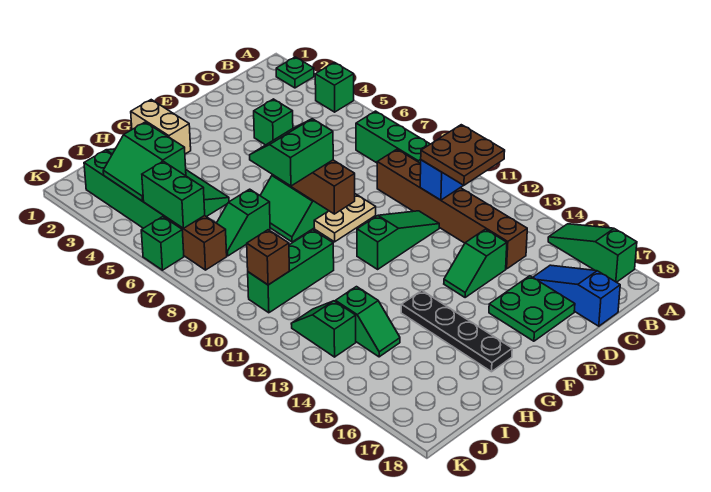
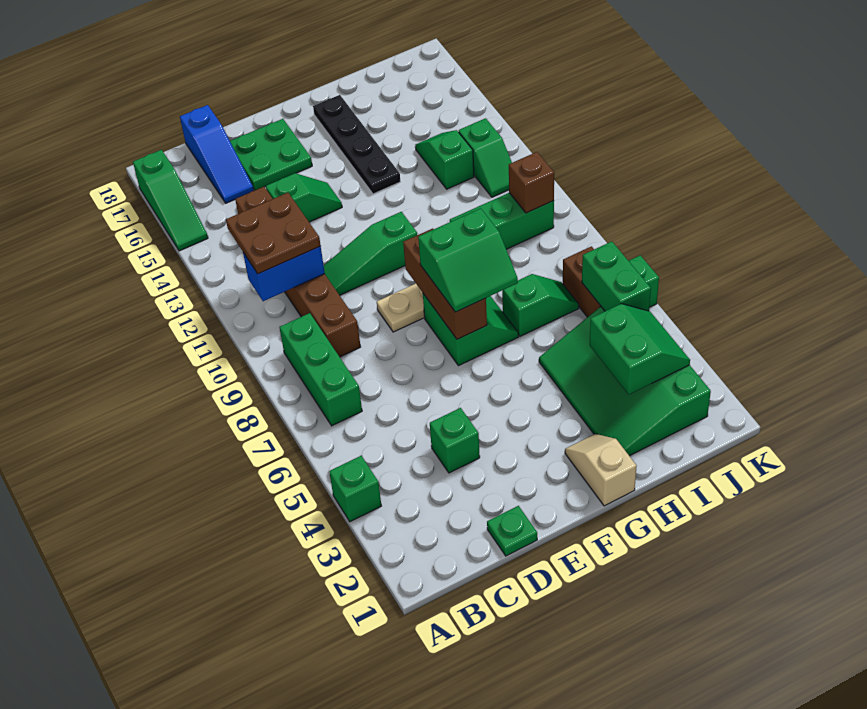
green plate A2 level 1 -> green plate D1 level 1
tan brick G1:G2 level 1 -> tan slope G1:G2 level 1 top 1

